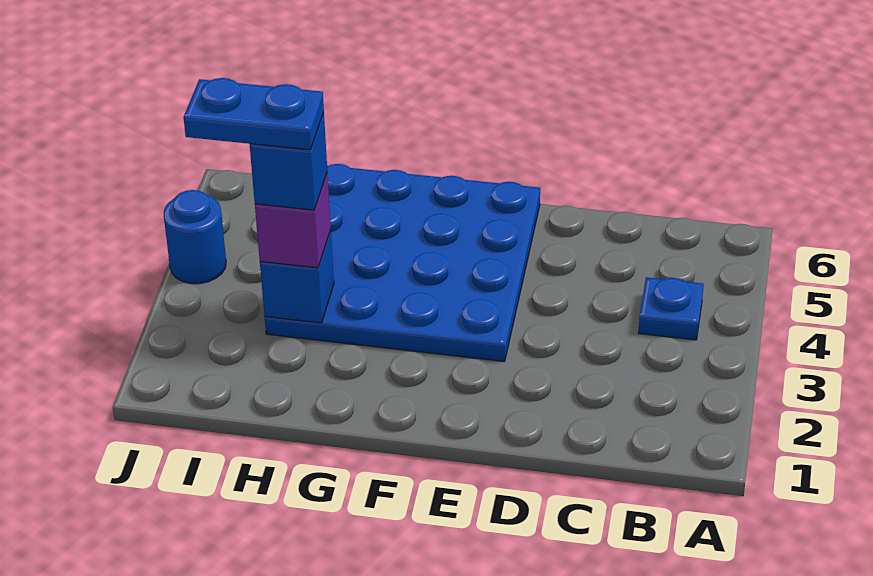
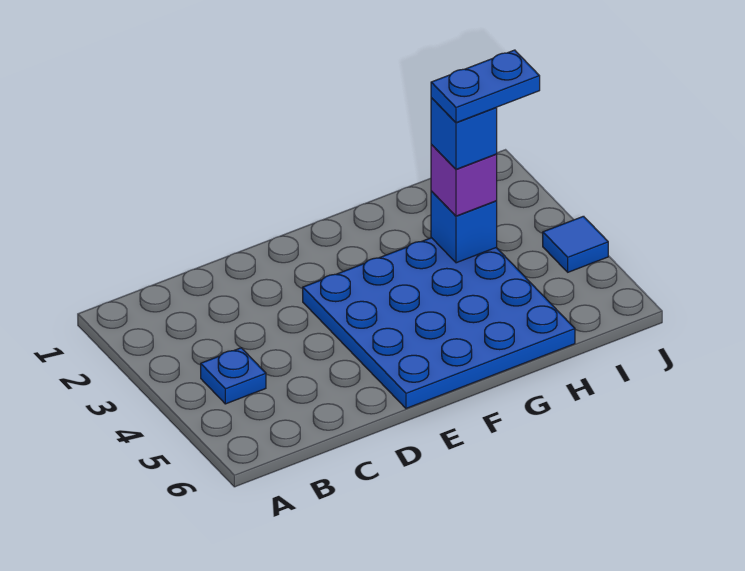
blue round brick J4 level 1 -> blue tile J4 level 1

